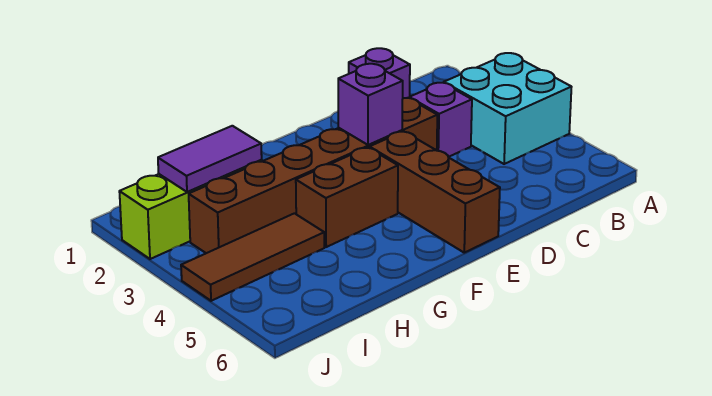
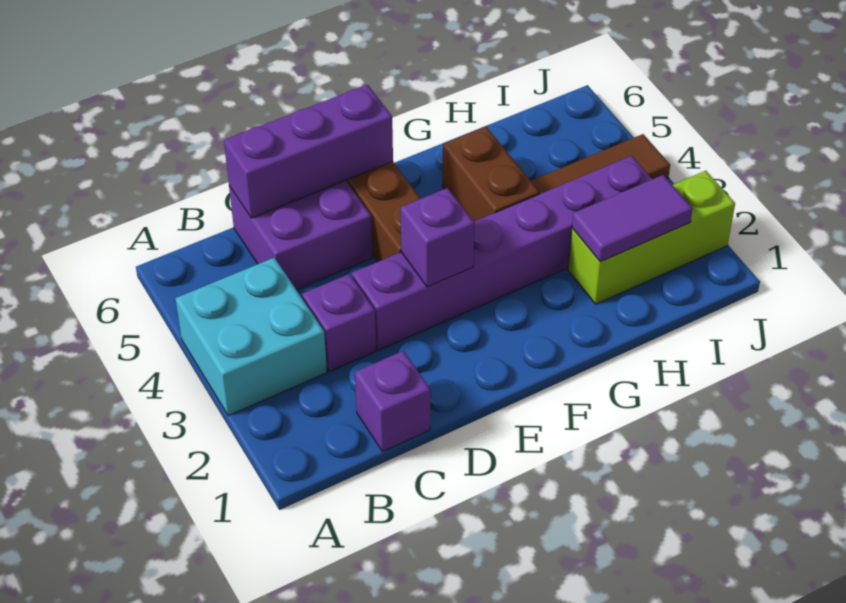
none -> purple brick C5:D6 level 1
none -> purple brick C6:E6 level 2
brown brick D3:I3 level 1 -> purple brick D3:I3 level 1
brown brick F4:G4 level 1 -> brown brick G4:G5 level 1

